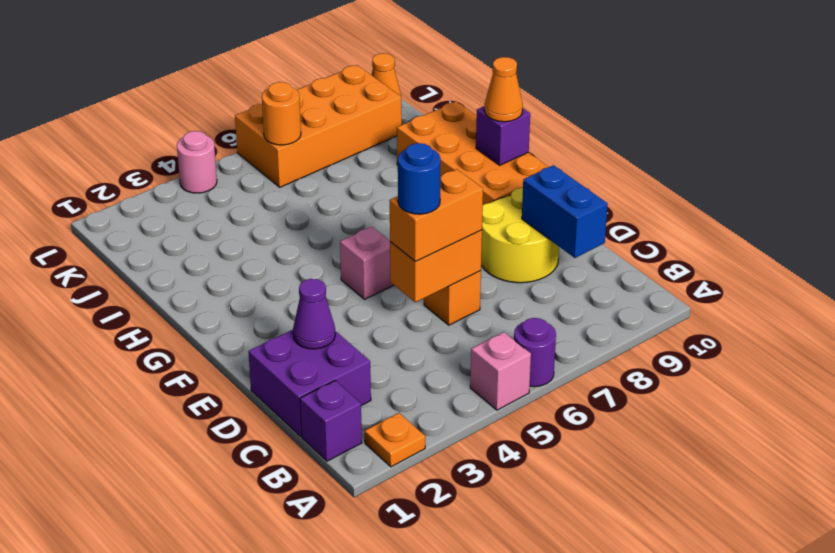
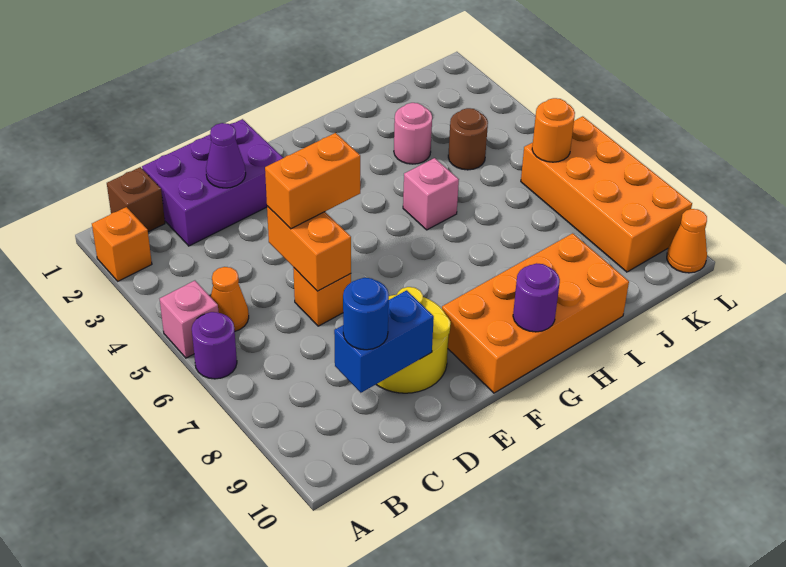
orange plate A2 level 1 -> orange brick A2 level 1
purple brick B1 level 1 -> brown brick B1 level 1
purple brick C1:D2 level 1 -> purple brick C1:E2 level 1
orange brick D5:D6 level 3 -> orange brick D5:E5 level 3
blue round brick D5 level 4 -> blue round brick C9 level 3
pink brick F5 level 1 -> pink brick H5 level 1
purple brick G10 level 2 -> purple round brick G10 level 2
orange cone G10 level 3 -> orange cone B5 level 1
none -> brown round brick J4 level 1
pink round brick L4 level 1 -> pink round brick I3 level 1

